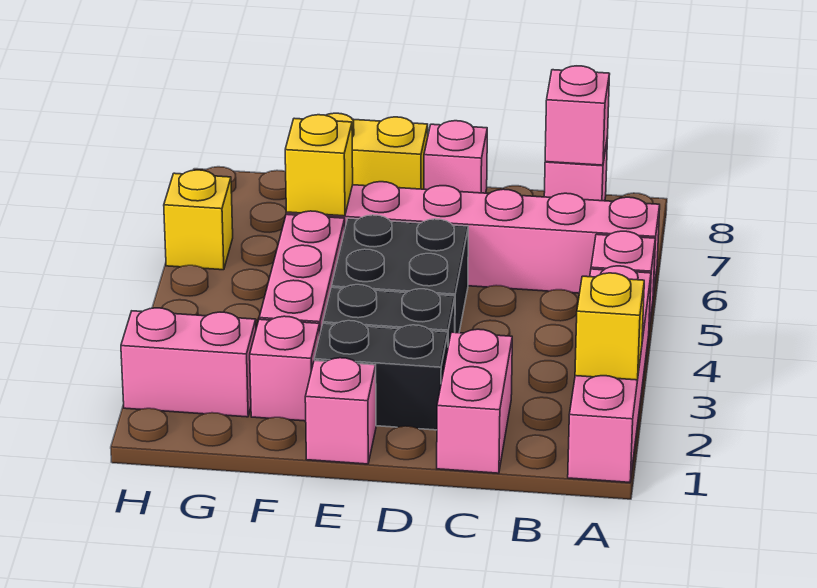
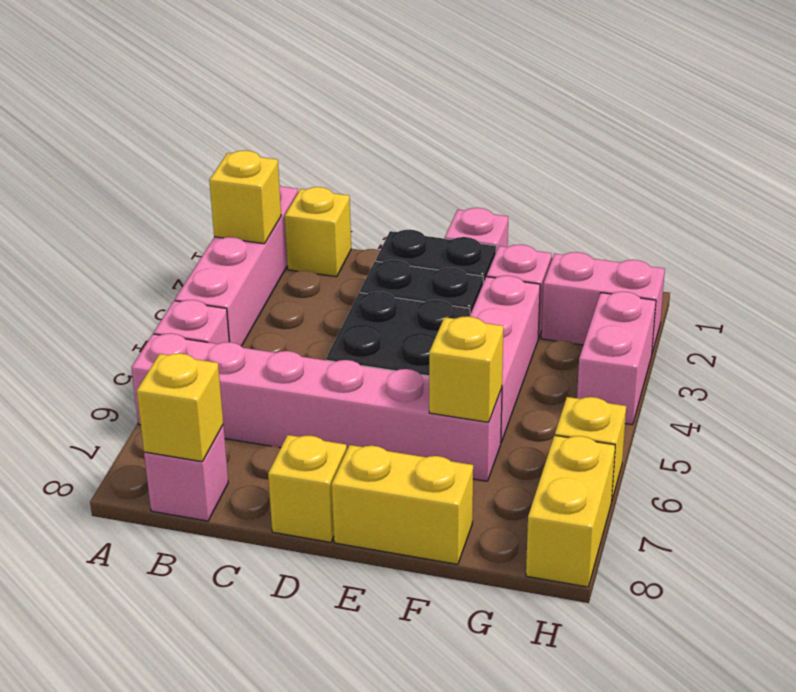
none -> yellow brick B1 level 1
pink brick B8 level 2 -> yellow brick B8 level 2
pink brick C1:C2 level 1 -> pink brick H3:H4 level 1
pink brick D8 level 1 -> yellow brick D8 level 1
none -> yellow brick H7:H8 level 1

